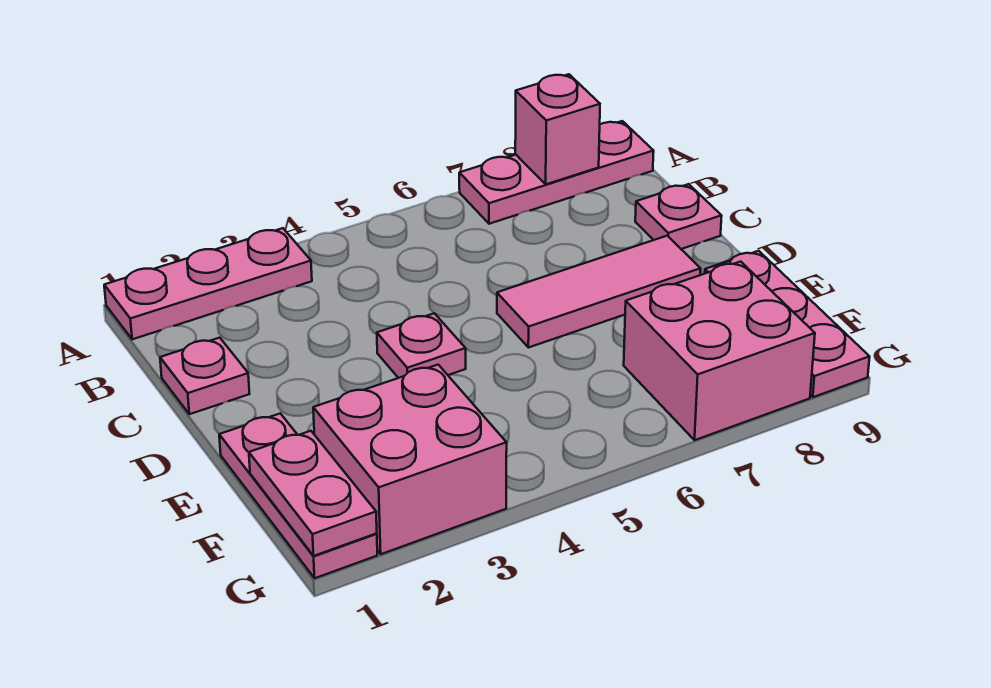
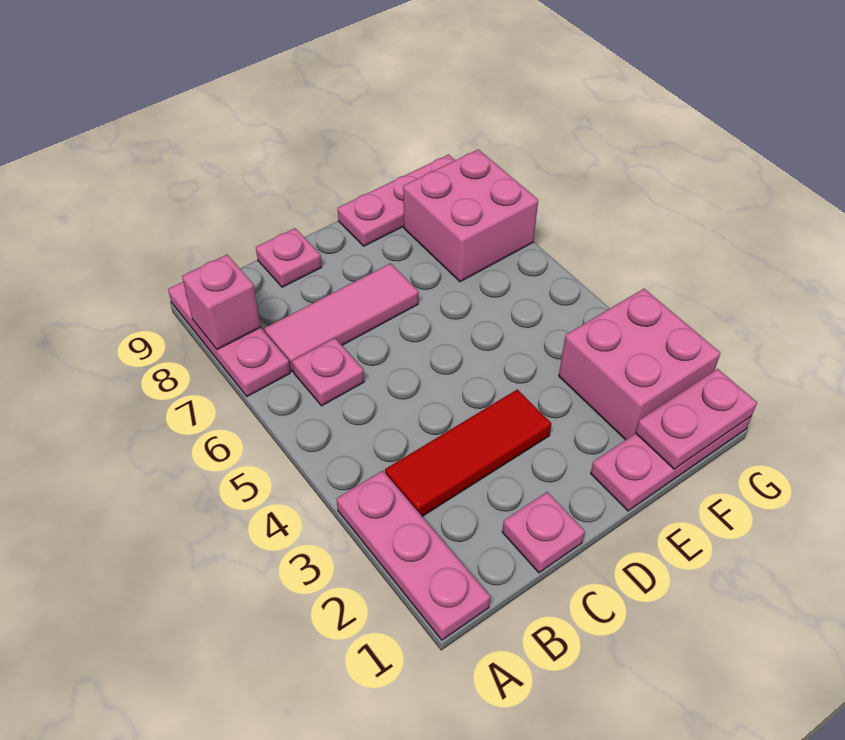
none -> red tile B3:D3 level 1
pink plate D4 level 1 -> pink plate B6 level 1
pink tile D6:D8 level 1 -> pink tile B7:D7 level 1

